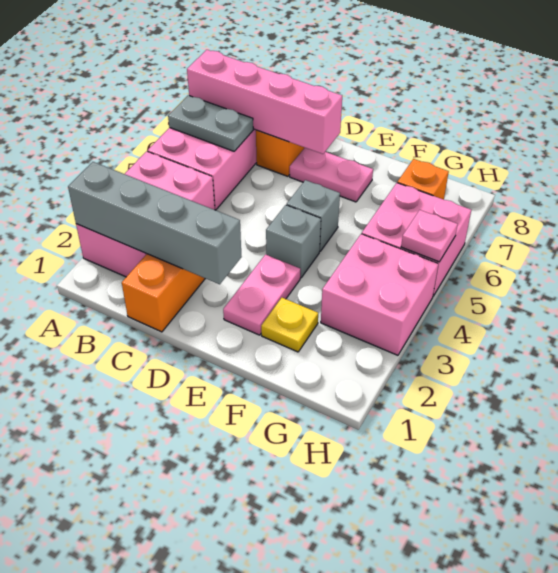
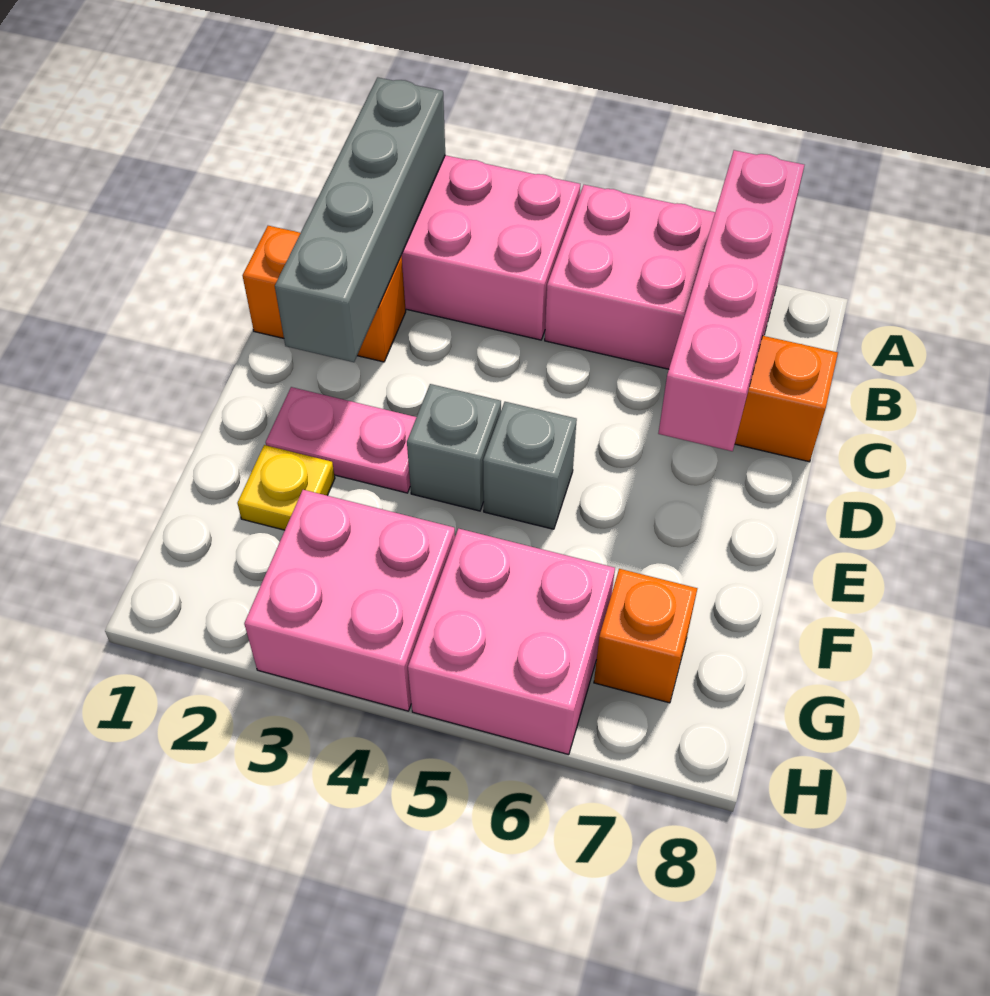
grey plate A6:B6 level 2 -> none
pink plate D7:E7 level 1 -> none
pink plate H5 level 2 -> none

